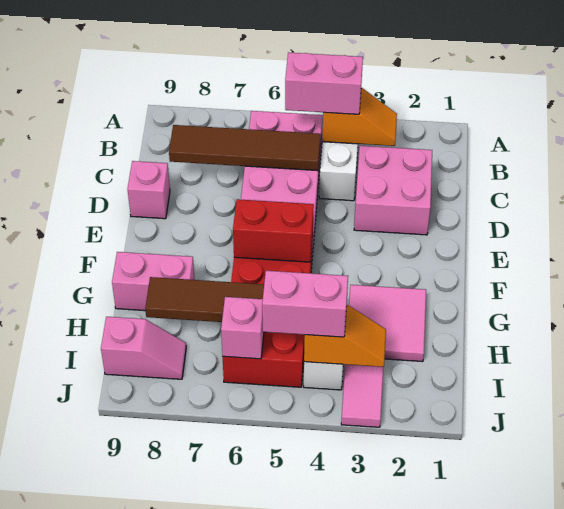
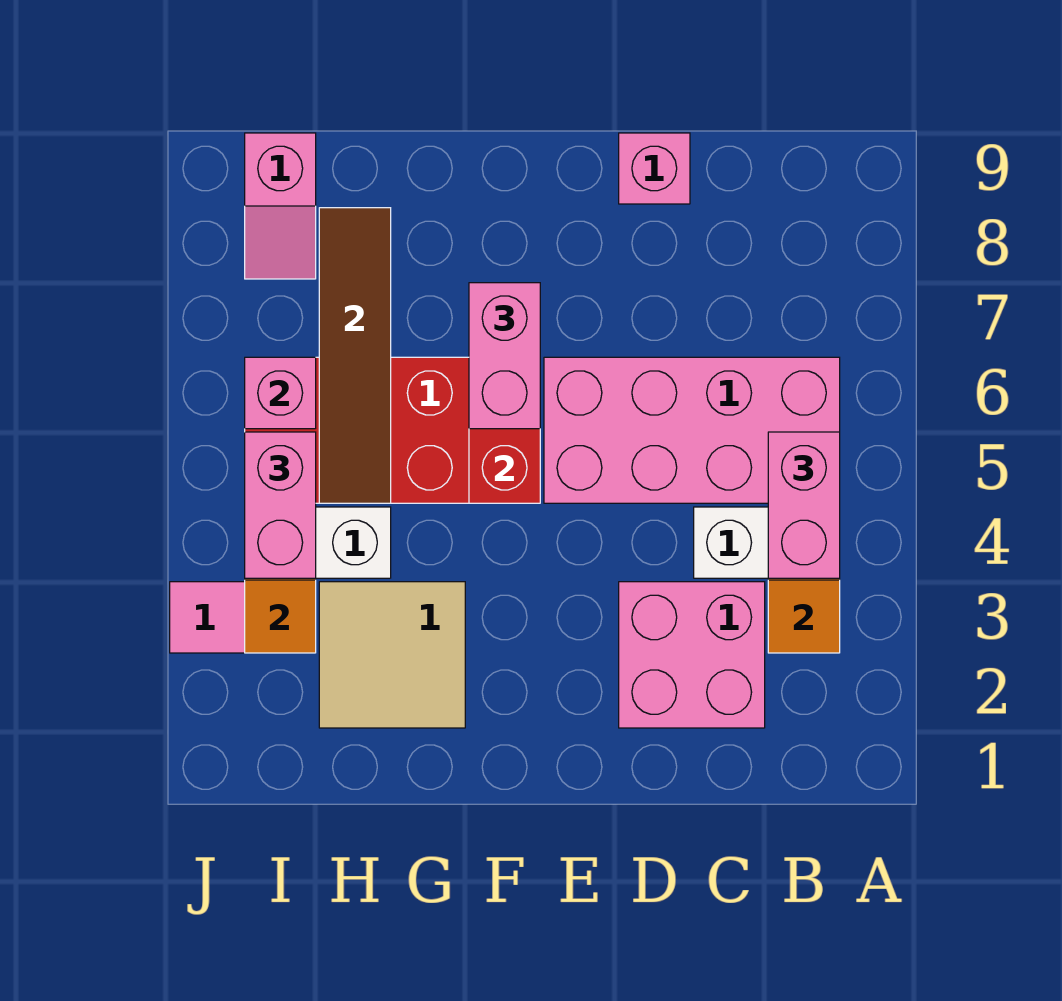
brown tile C5:C8 level 2 -> none
pink tile G2:H3 level 1 -> tan tile G2:H3 level 1
pink brick G8:G9 level 1 -> pink brick F6:F7 level 3

